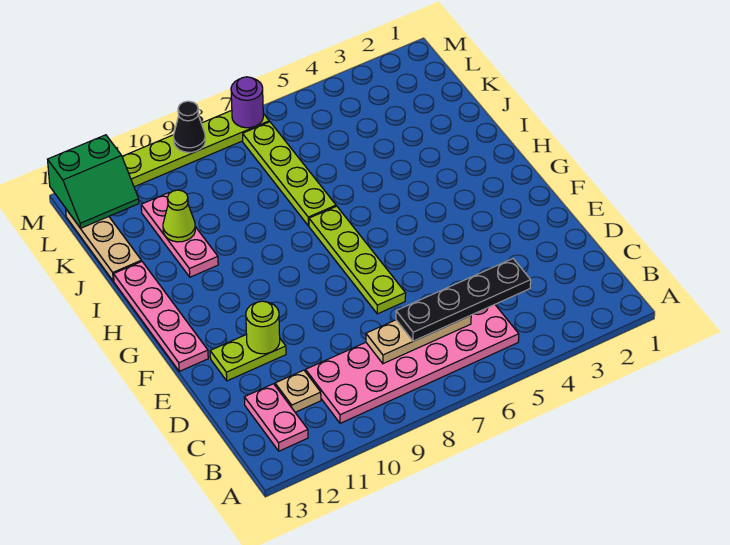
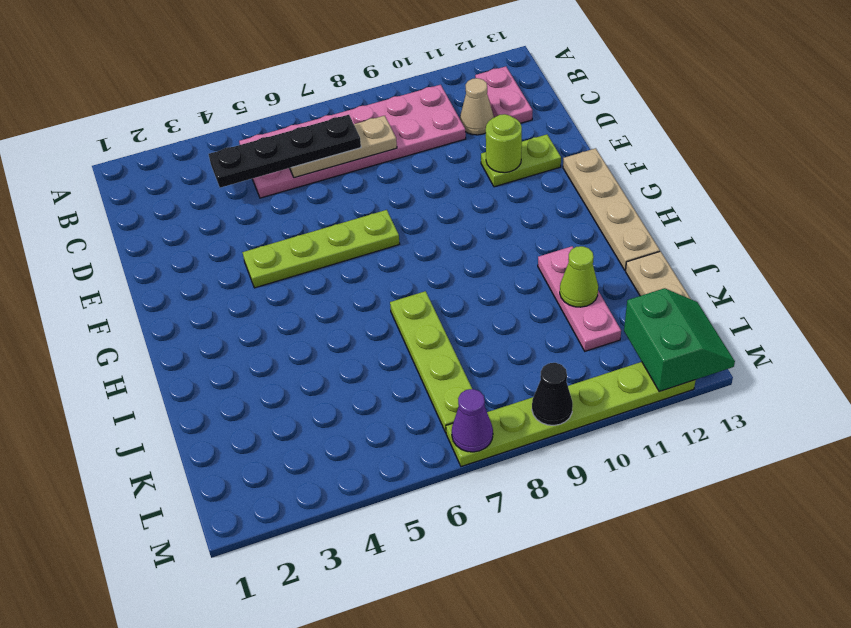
tan plate C11 level 1 -> tan cone C11 level 1
lime plate E7:H7 level 1 -> lime plate F4:F7 level 1
pink plate F13:I13 level 1 -> tan plate F13:I13 level 1
green slope L12:M13 level 2 top M -> green slope L12:M13 level 2 top 12
purple round brick M7 level 2 -> purple cone M7 level 2

